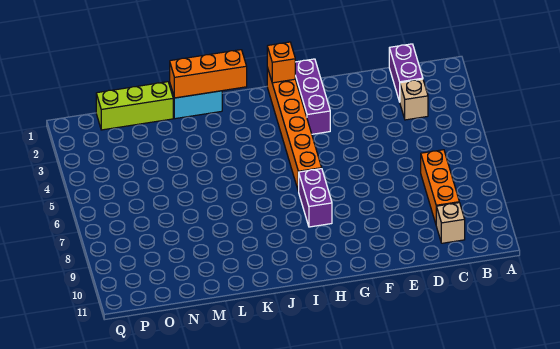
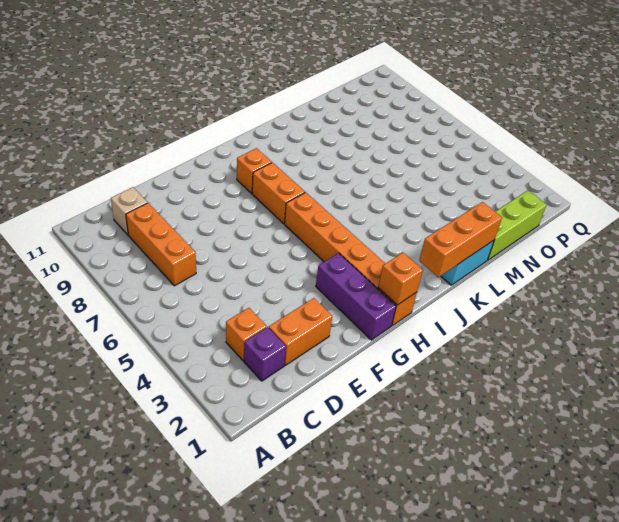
purple brick C1:C2 level 1 -> purple brick C2 level 1
tan brick C3 level 1 -> orange brick C3 level 1
none -> orange brick D2:E2 level 1
purple brick H7:H8 level 1 -> orange brick H7:H8 level 1
none -> orange brick H9 level 1

